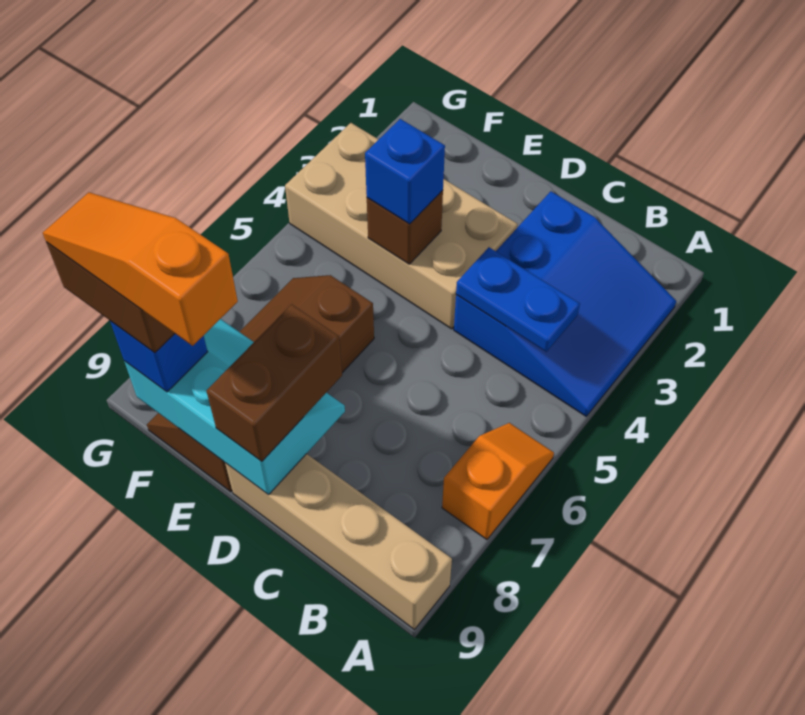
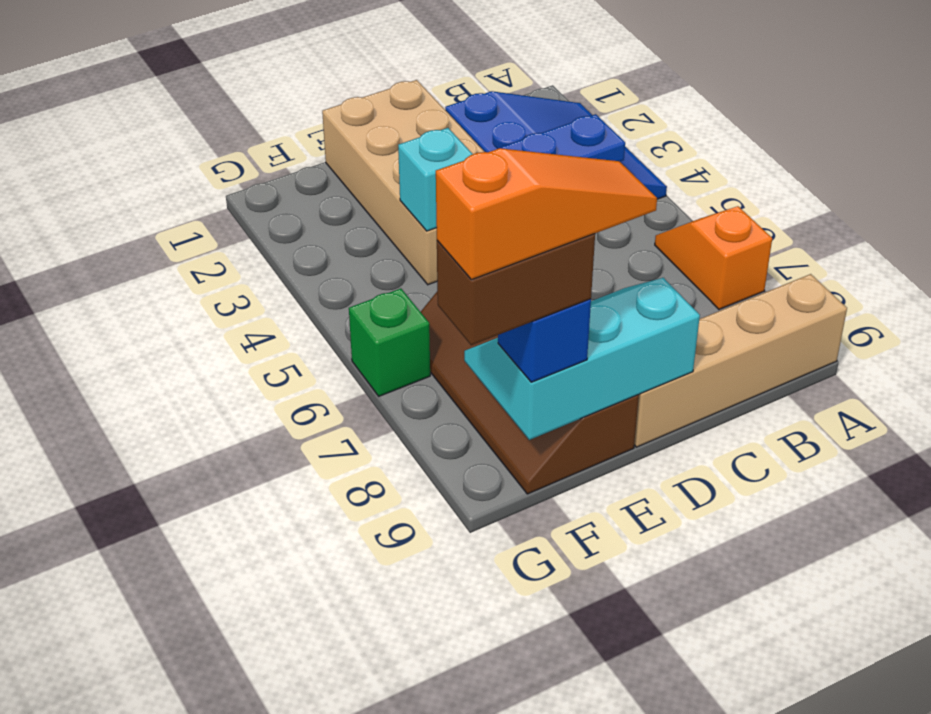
tan brick D3:G4 level 1 -> tan brick D1:E4 level 1
brown brick D8:D9 level 3 -> none
brown brick E4 level 2 -> cyan brick E4 level 2
blue brick E4 level 3 -> none
orange slope E9:G9 level 5 top E -> orange slope E9:G9 level 5 top G
none -> green brick G6 level 1

